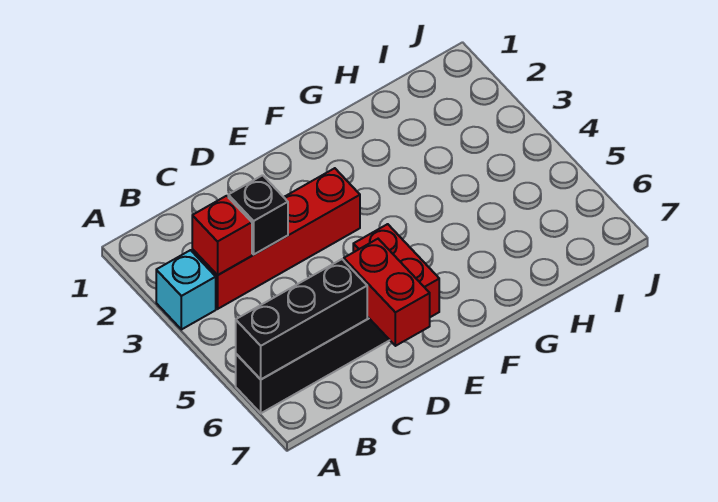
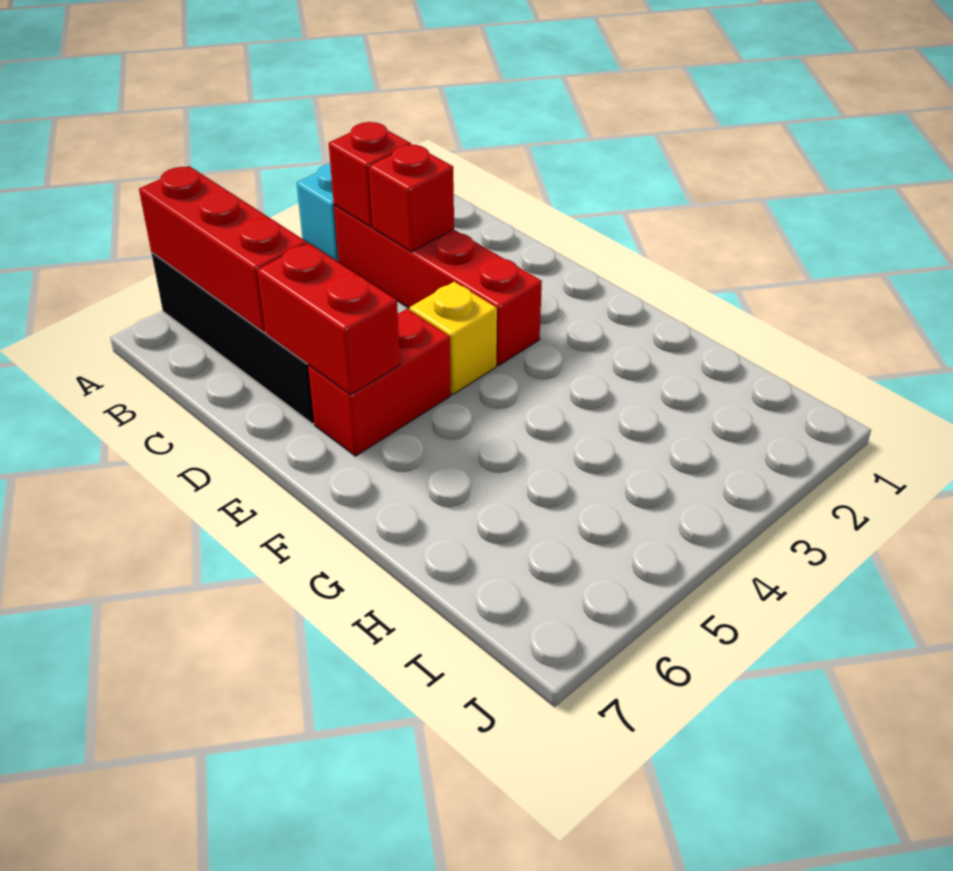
black brick A6:C6 level 2 -> red brick A6:C6 level 2
black brick C3 level 2 -> red brick C3 level 2
red brick D6:D7 level 2 -> red brick D6:E6 level 2
none -> yellow brick E4 level 1

